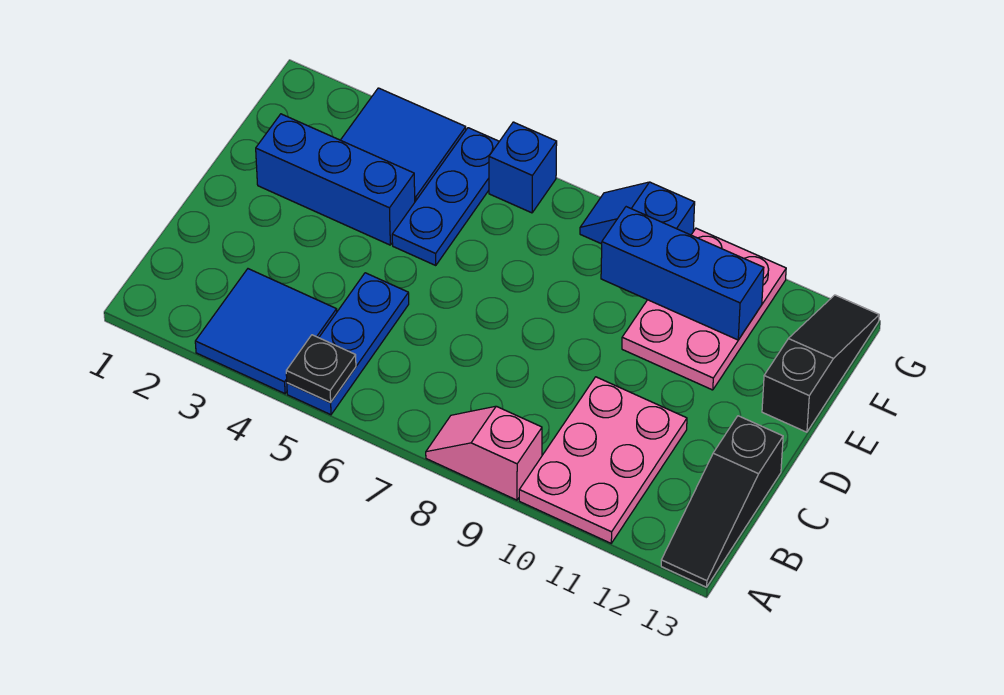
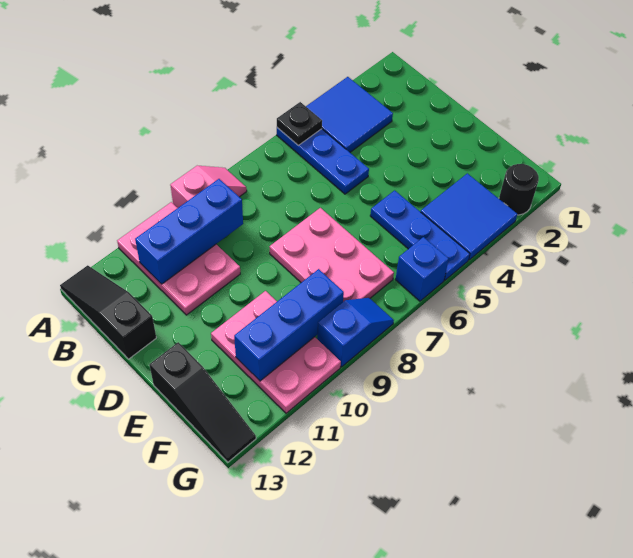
none -> pink plate D7:F8 level 1
blue brick E2:E4 level 1 -> blue brick B9:B11 level 2
none -> black round brick G2 level 1

